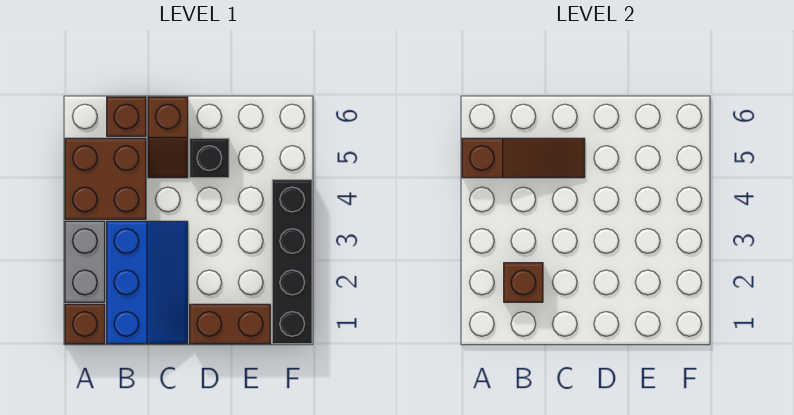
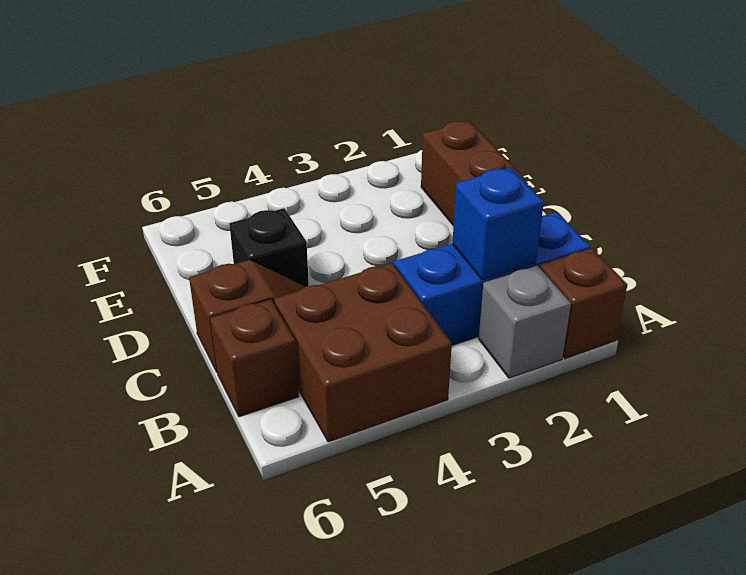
grey brick A2:A3 level 1 -> grey brick A2 level 1
brown slope A5:C5 level 2 top A -> none
brown brick B2 level 2 -> blue brick B2 level 2
black brick F1:F4 level 1 -> none

